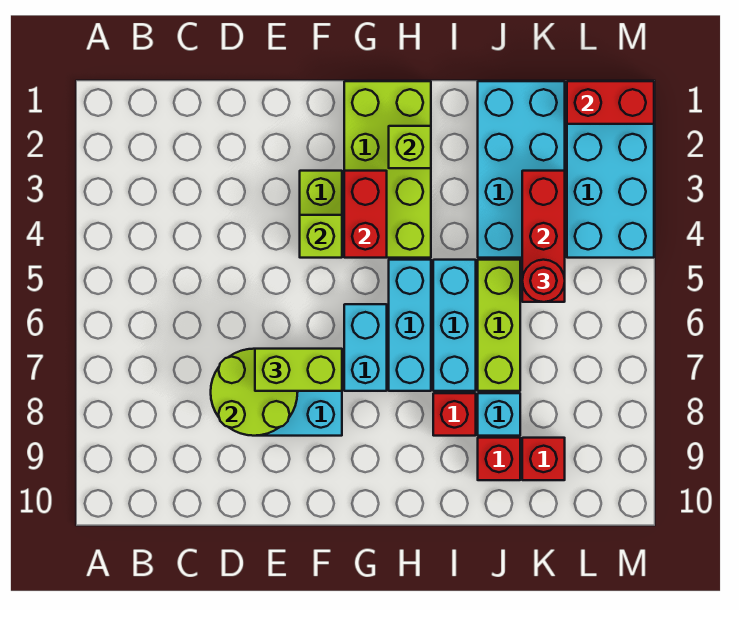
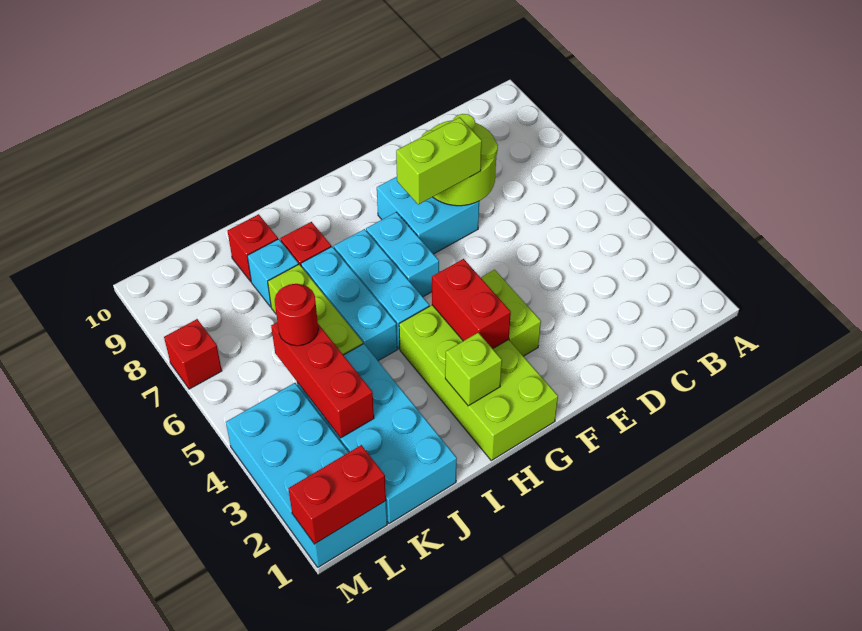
lime brick F4 level 2 -> none
red brick K9 level 1 -> red brick M7 level 1

